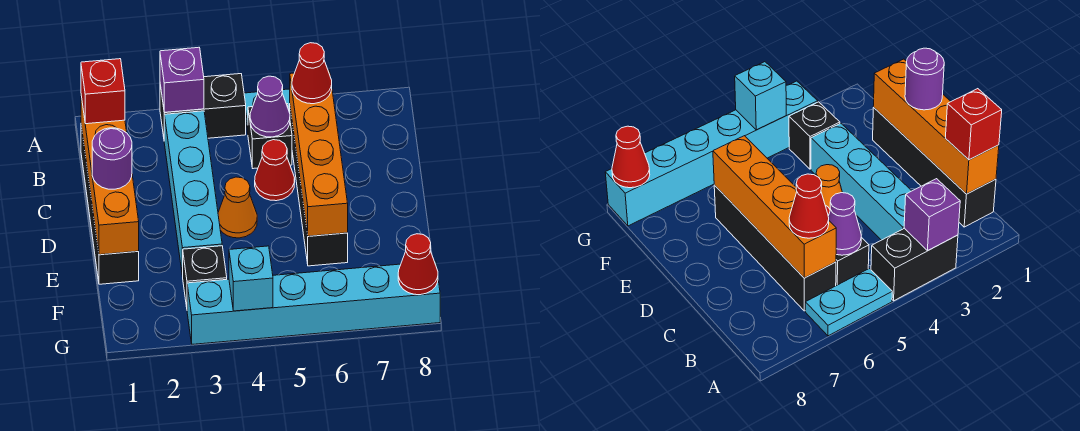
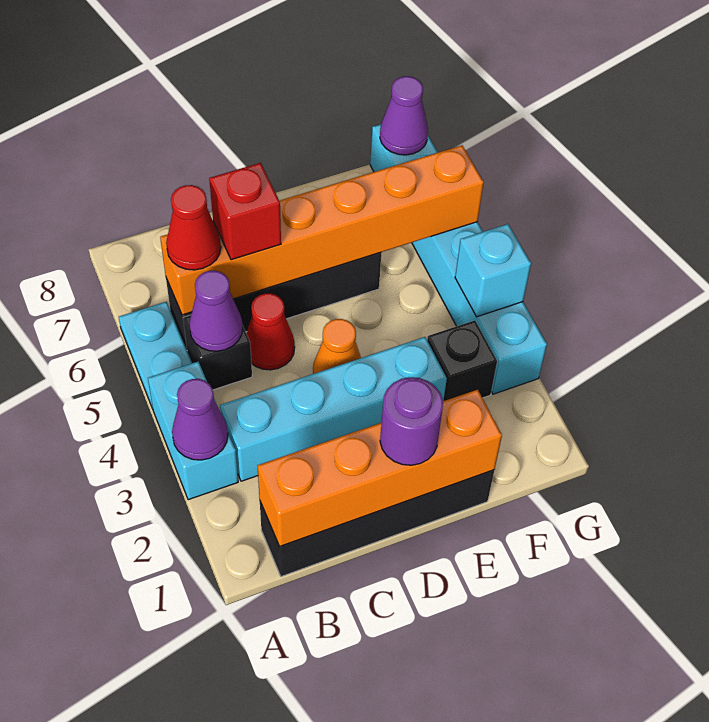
black brick A3:A4 level 1 -> cyan brick A3:A4 level 1
purple brick A3 level 2 -> purple cone A3 level 2
red brick B1 level 3 -> red brick C6 level 3
orange brick B6:E6 level 2 -> orange brick B6:G6 level 2
red cone G8 level 2 -> purple cone G8 level 2

